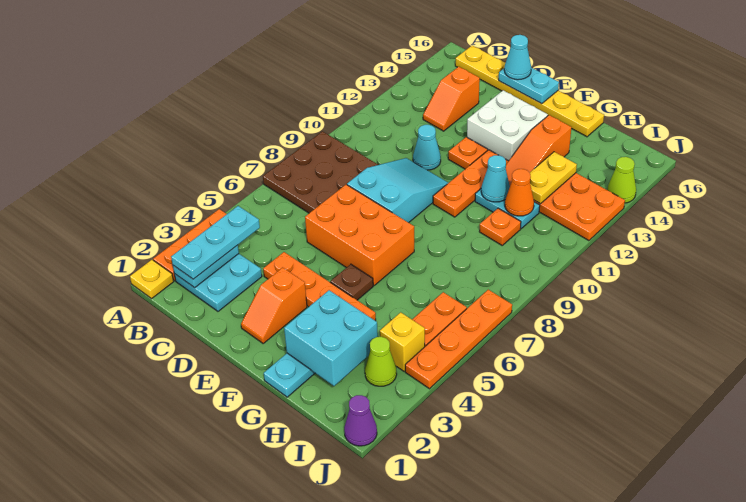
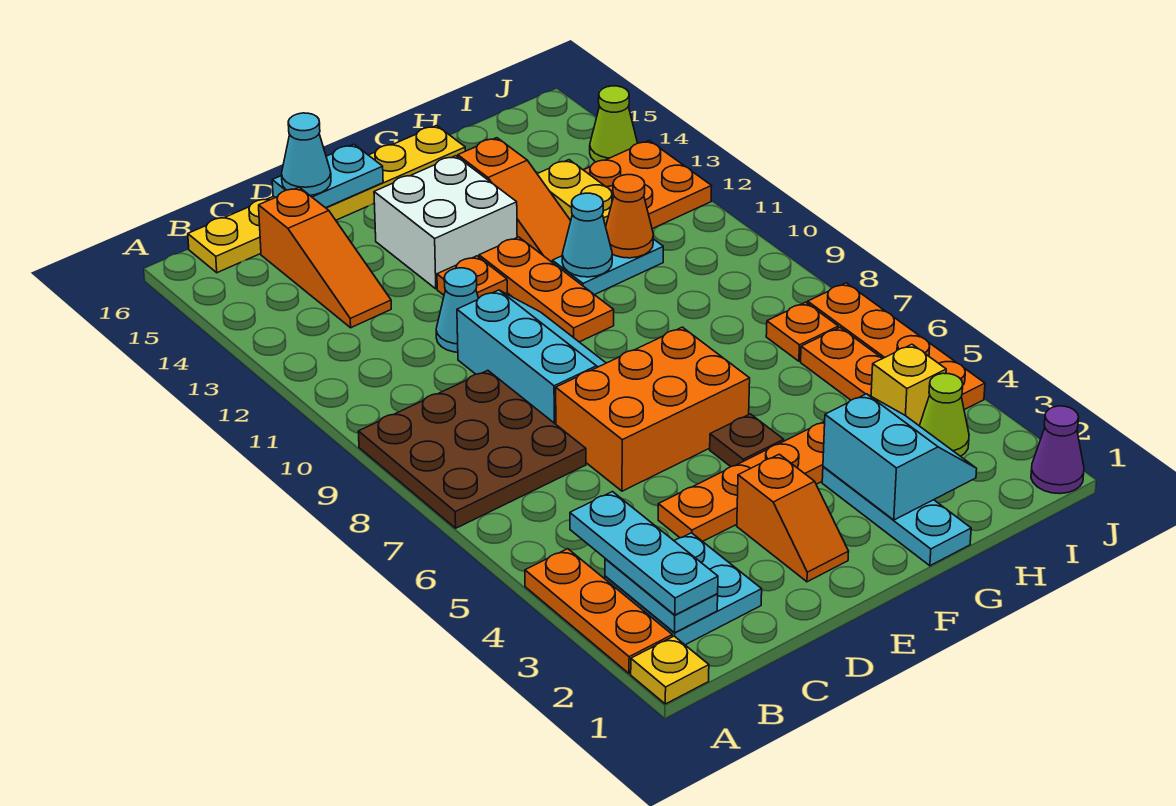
orange slope C13:C14 level 1 top 14 -> orange slope C13:C15 level 1 top 15
cyan slope D8:E10 level 1 top 8 -> cyan slope D8:E10 level 1 top D
cyan brick G2:H3 level 2 -> cyan slope G2:H3 level 2 top G
orange plate H10 level 1 -> orange plate I7 level 1

